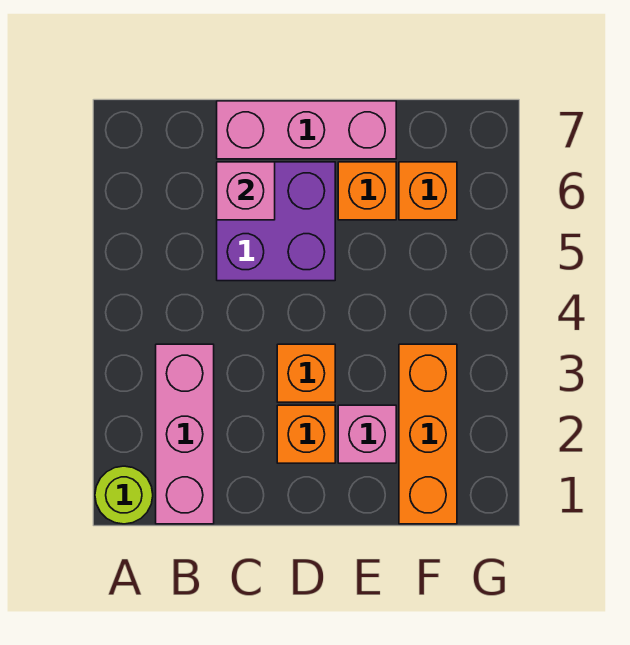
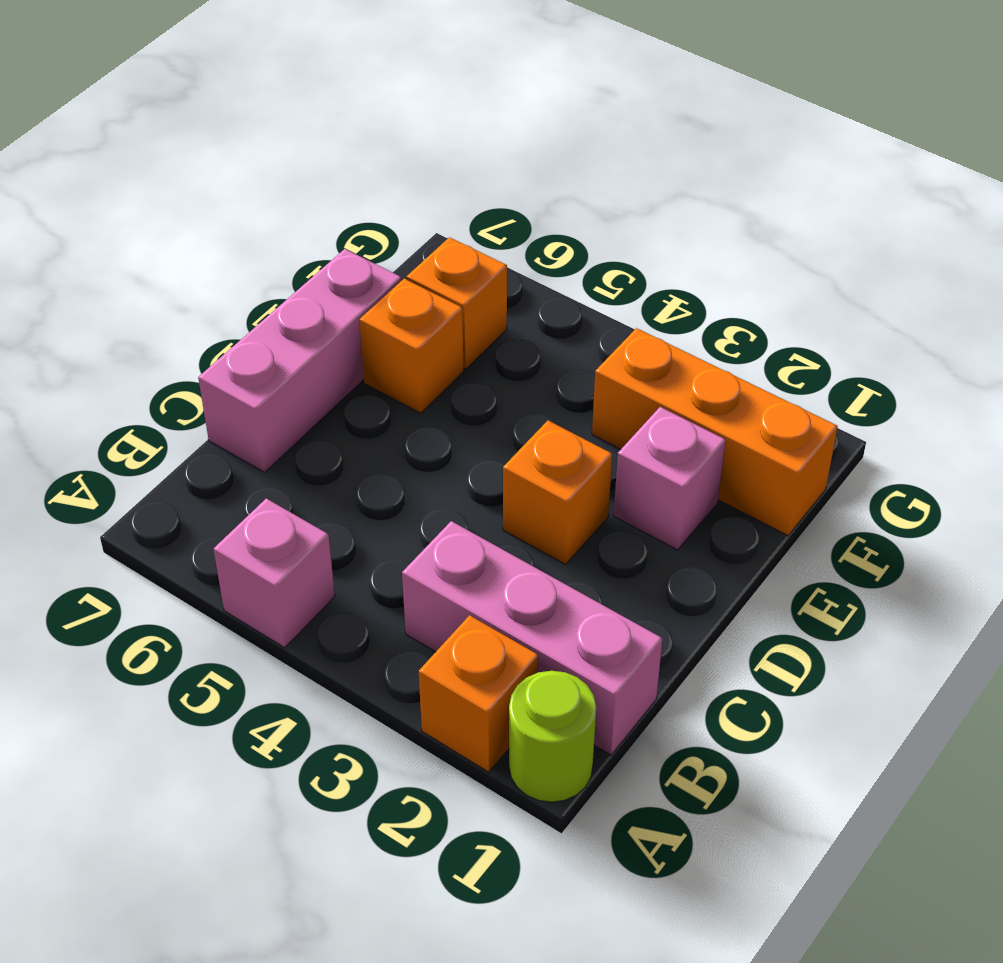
purple brick C5:D6 level 1 -> none
pink brick C6 level 2 -> pink brick A5 level 1
orange brick D2 level 1 -> orange brick A2 level 1

